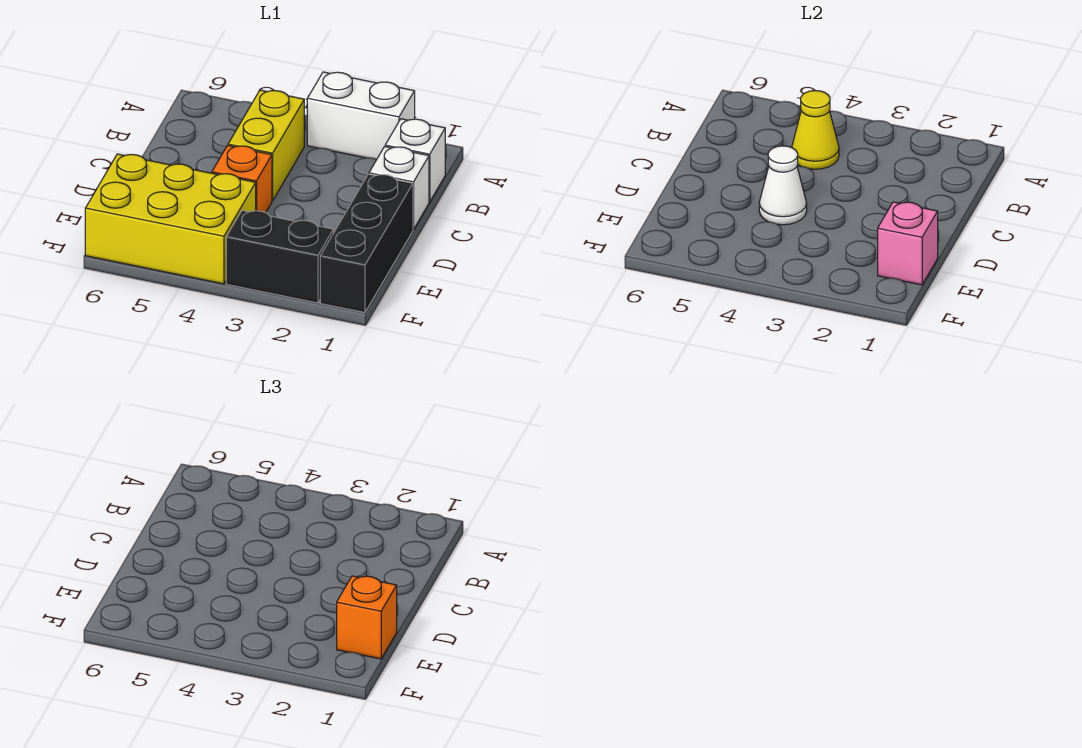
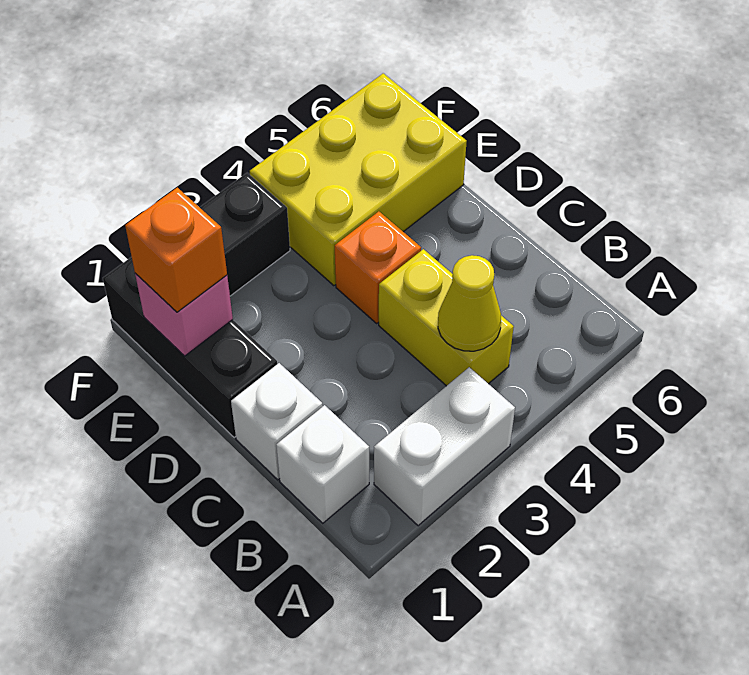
white cone D4 level 2 -> none

